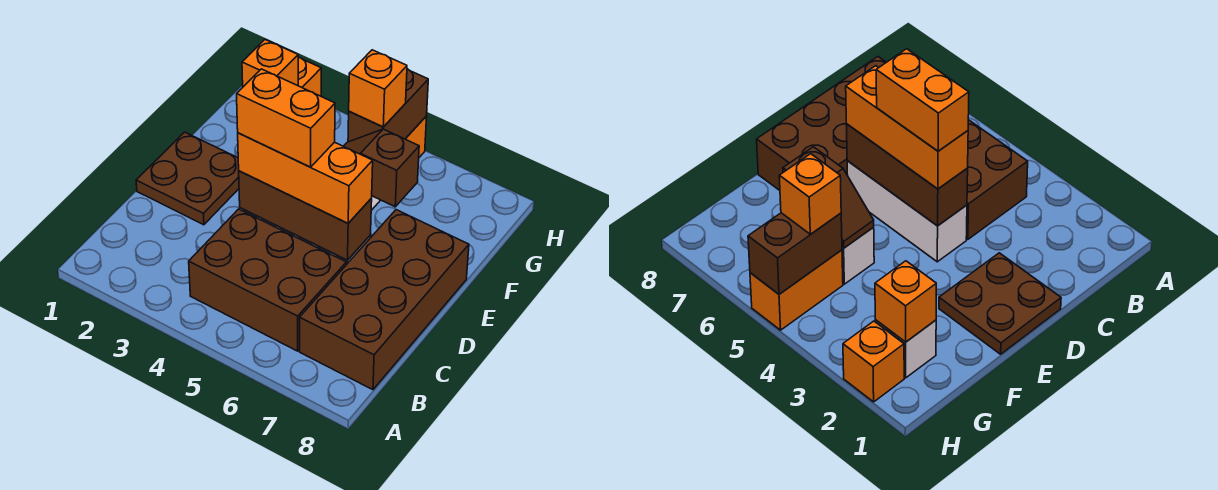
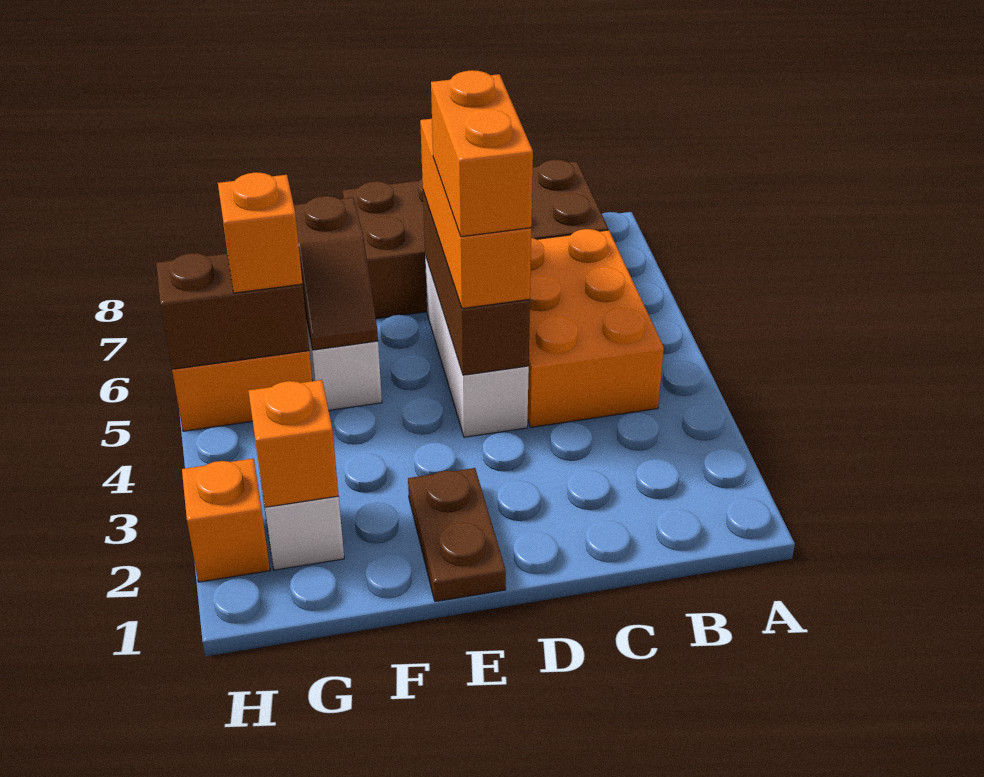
brown brick B4:C6 level 1 -> orange brick B4:C6 level 1
brown plate D1:E2 level 1 -> brown plate E1:E2 level 1

